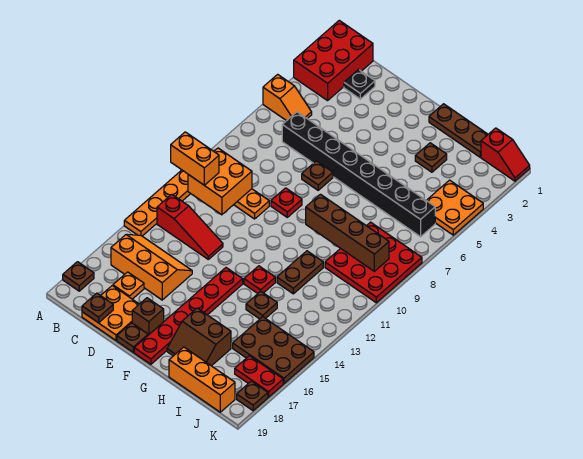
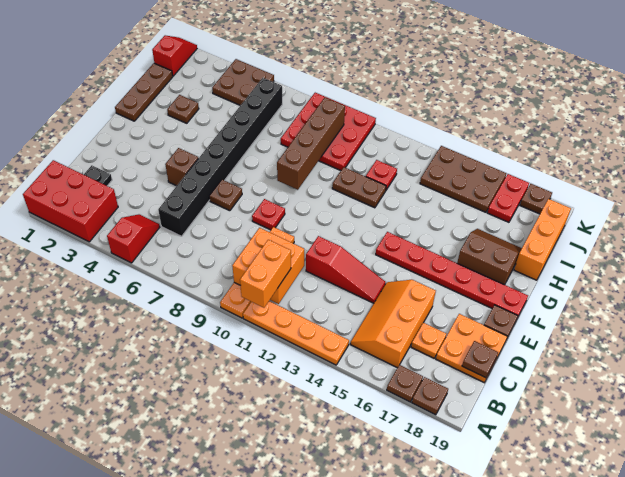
orange slope A5:B5 level 1 top A -> red slope A5:B5 level 1 top A
red slope B13:D13 level 1 top B -> red slope D12:D14 level 1 top 12
brown brick E18 level 1 -> brown brick E5 level 1
red plate G13 level 1 -> red plate I12 level 1
brown slope G17:H18 level 1 top 17 -> brown slope G17:H18 level 1 top G
brown plate H14 level 1 -> brown plate A17 level 1
brown plate I15:K16 level 1 -> brown plate J14:K16 level 1
orange plate J4:K5 level 1 -> brown plate J4:K5 level 1

